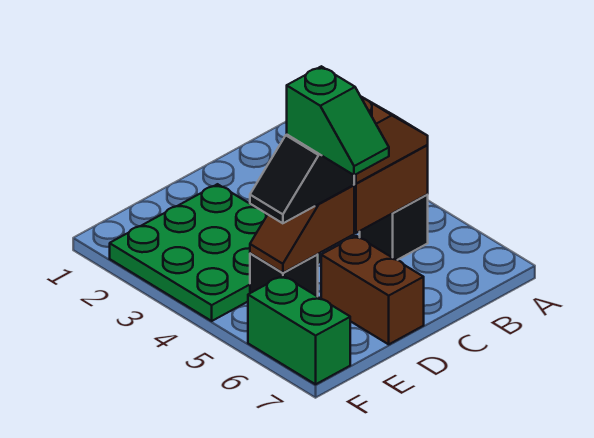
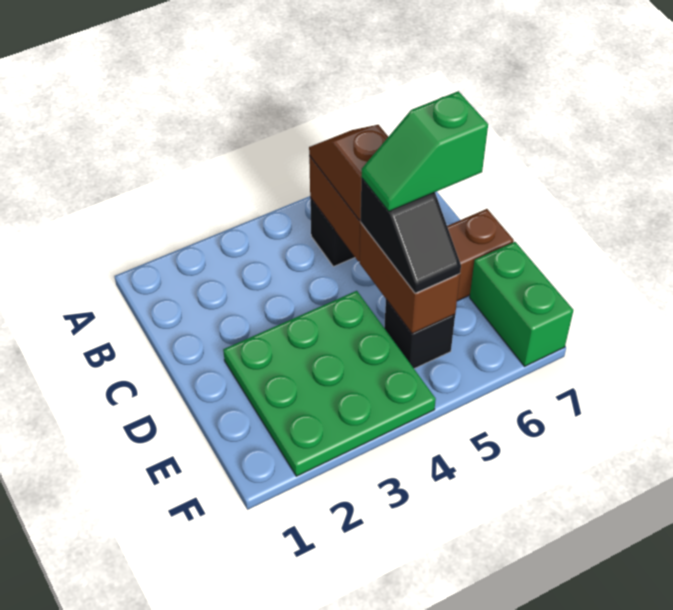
brown slope D5:E5 level 2 top D -> brown brick D5:E5 level 2
green slope D5:D6 level 4 top 5 -> green slope D5:D6 level 4 top 6
green brick F6:F7 level 1 -> green brick E7:F7 level 1

